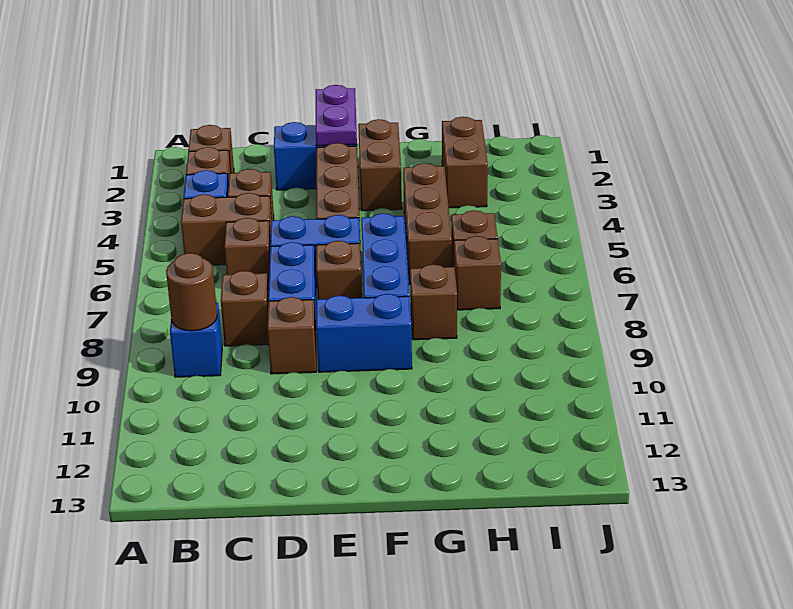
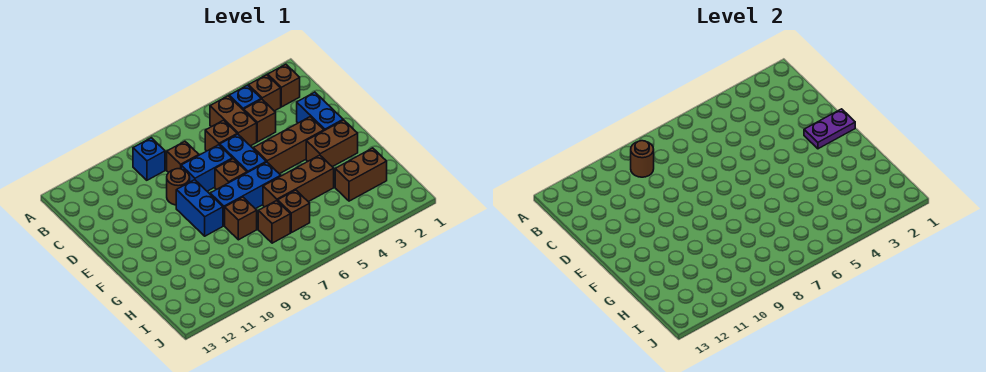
brown brick D9 level 1 -> brown round brick D9 level 1

